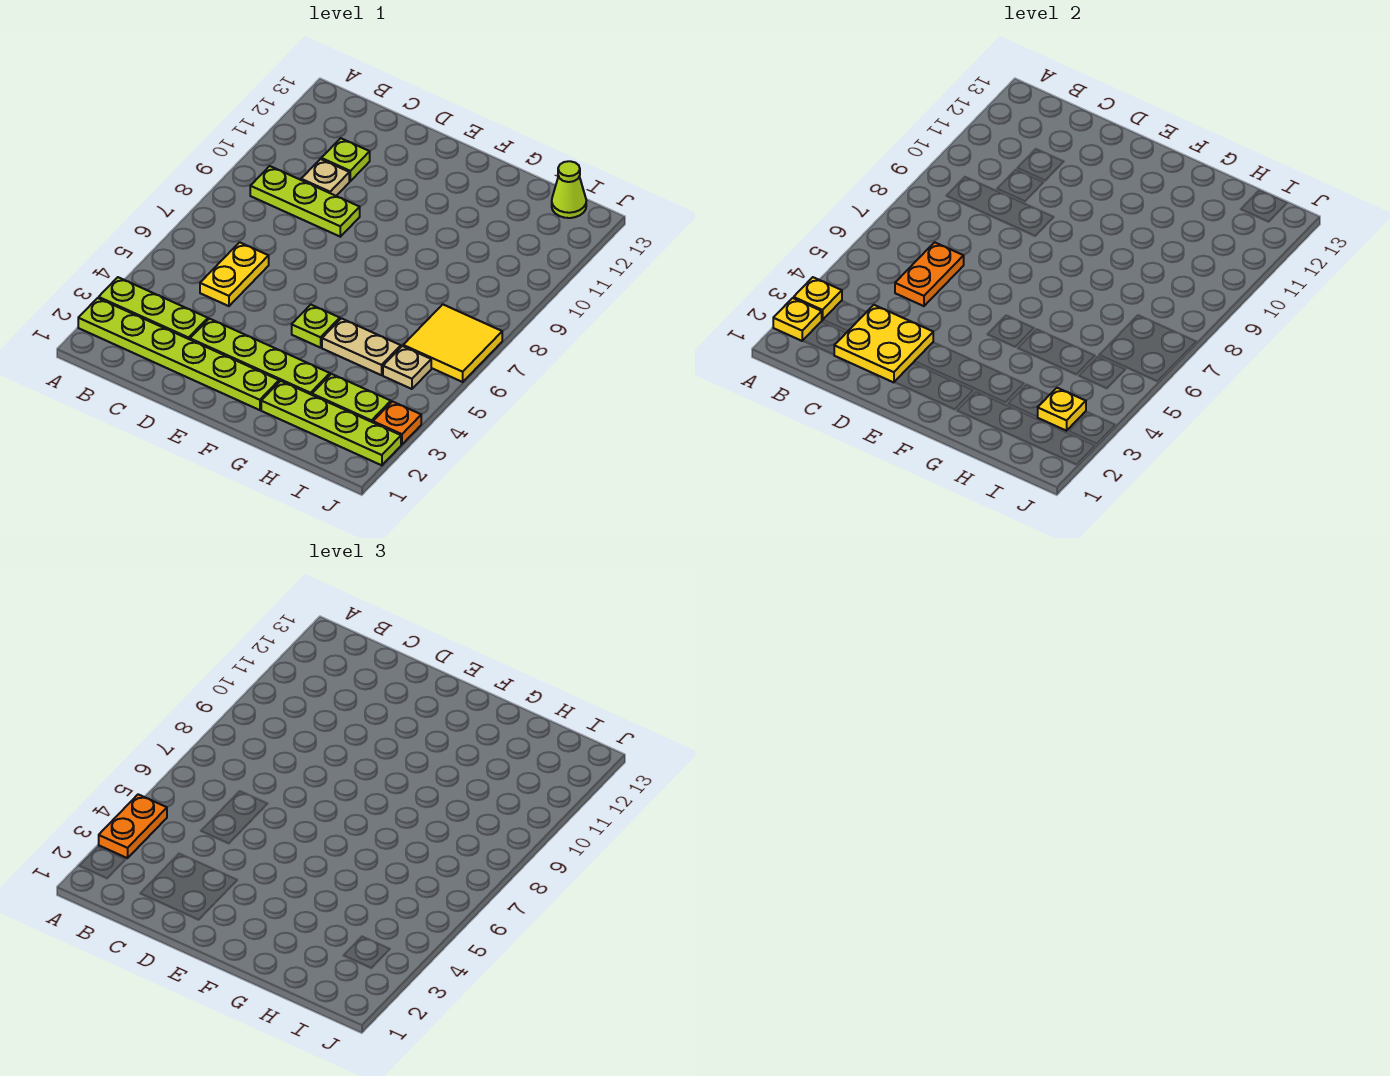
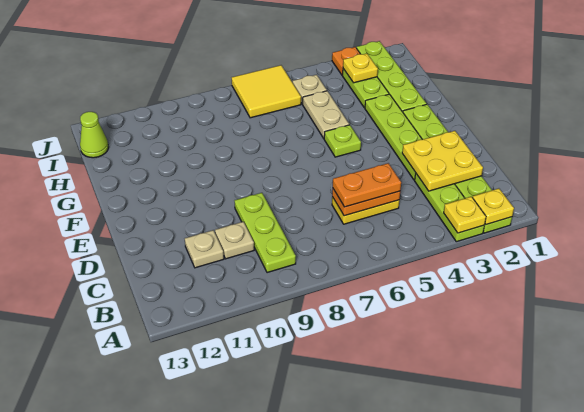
orange plate A3:A4 level 3 -> orange plate C5:C6 level 3
lime plate C11 level 1 -> tan plate C11 level 1

